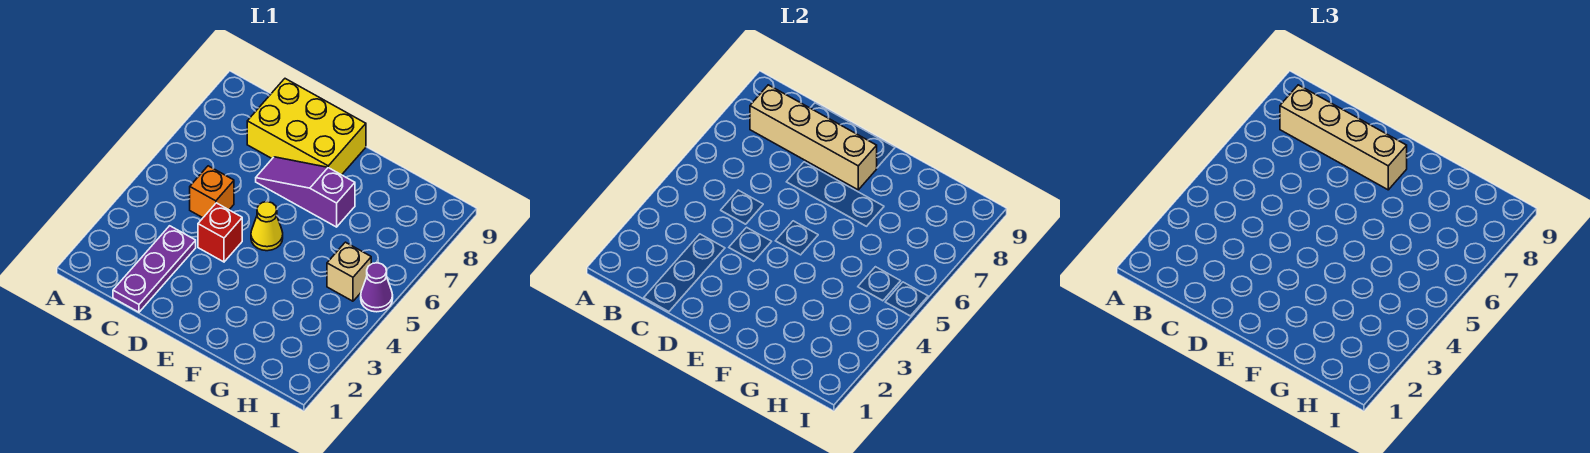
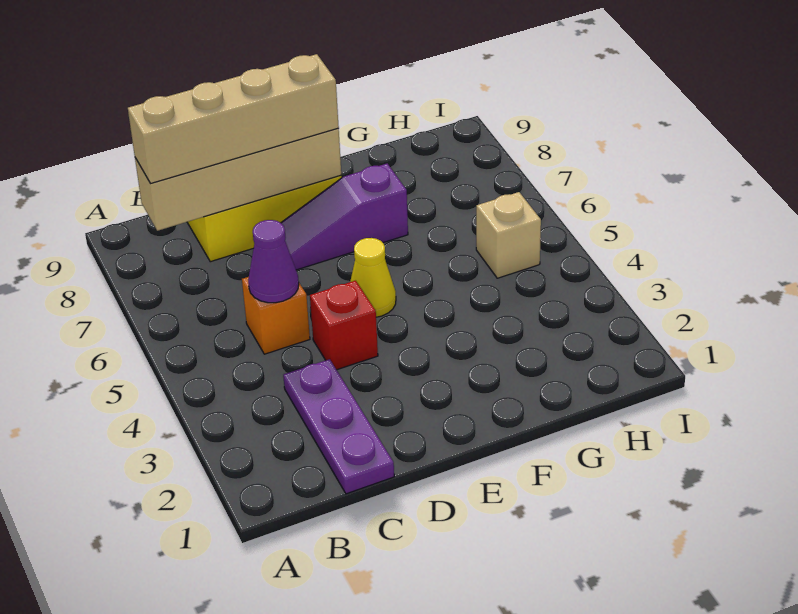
purple cone I5 level 1 -> purple cone C5 level 2

